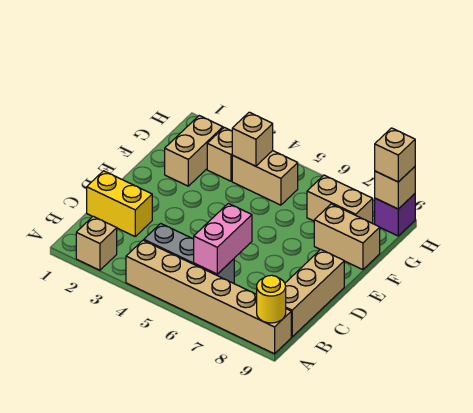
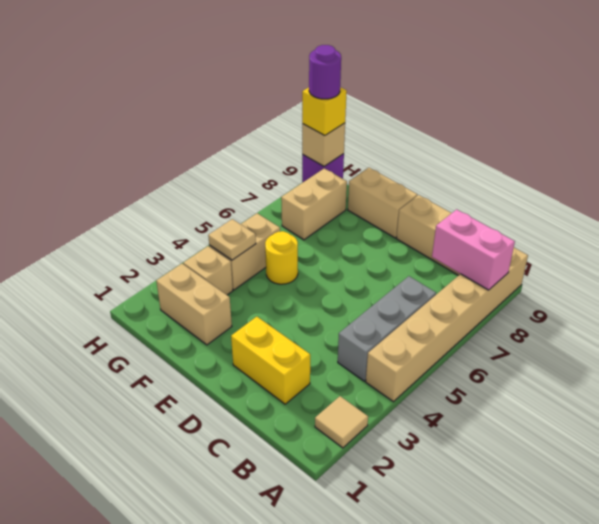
tan brick A2 level 1 -> tan tile A2 level 1
yellow round brick A9 level 2 -> yellow round brick F5 level 1
pink brick B6:C6 level 2 -> pink brick A8:B8 level 2
yellow brick C1:C2 level 1 -> yellow brick C2:D2 level 1
tan brick F8:F9 level 1 -> tan brick E9:F9 level 1
tan brick G4 level 2 -> tan plate G4 level 2
tan brick H9 level 3 -> yellow brick H9 level 3
none -> purple round brick H9 level 4

